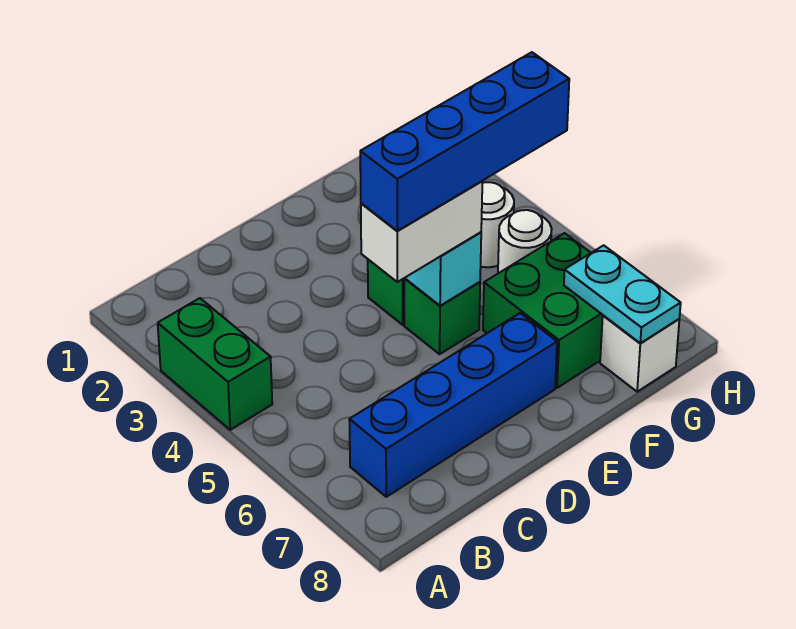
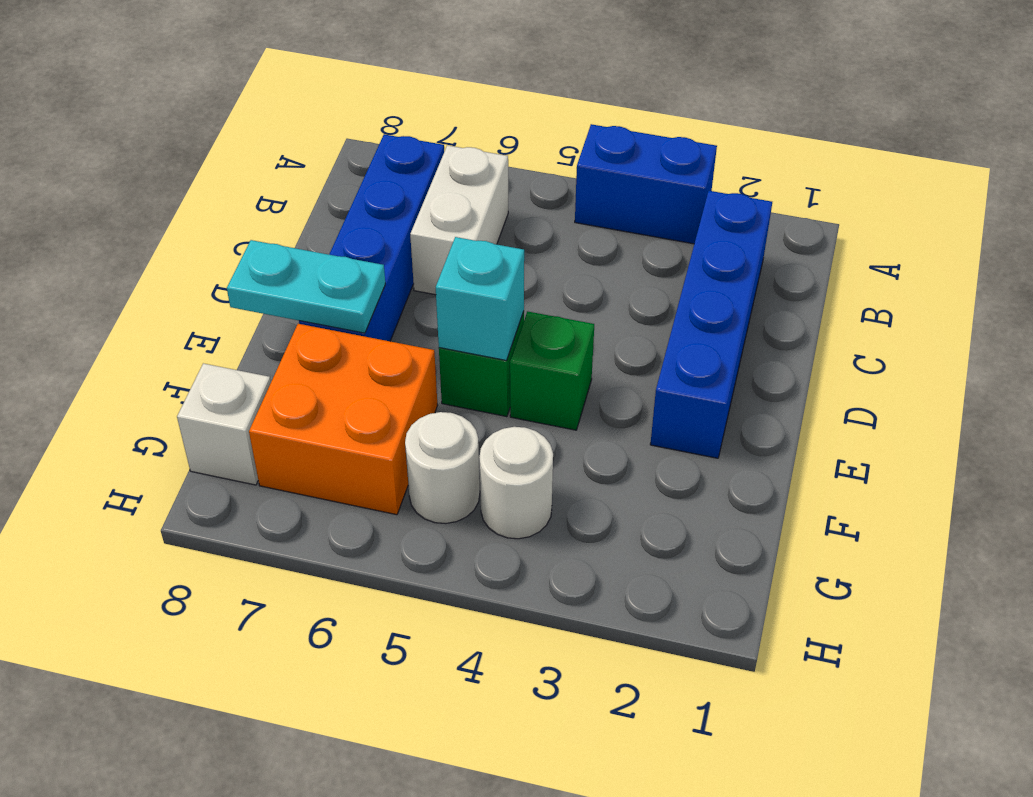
green brick A3:A4 level 1 -> blue brick A3:A4 level 1
white brick D5:E5 level 3 -> white brick B6:C6 level 1
blue brick D5:G5 level 4 -> blue brick B2:E2 level 1
green brick F6:G7 level 1 -> orange brick F6:G7 level 1
cyan plate G7:G8 level 2 -> cyan plate E7:E8 level 2

